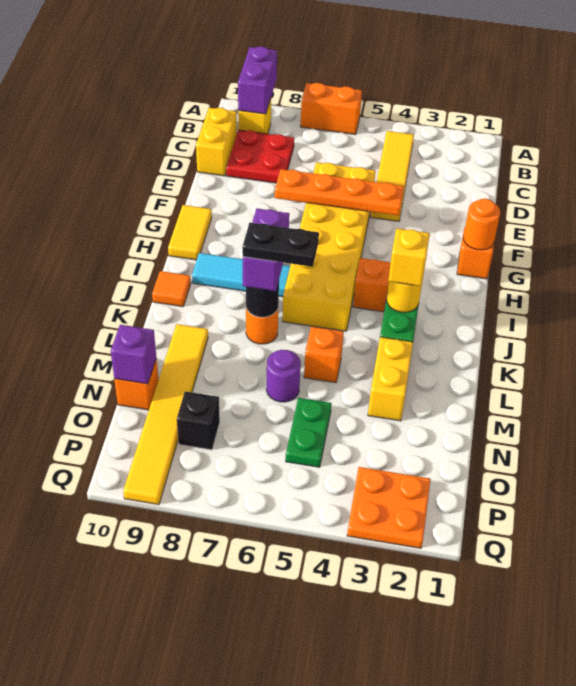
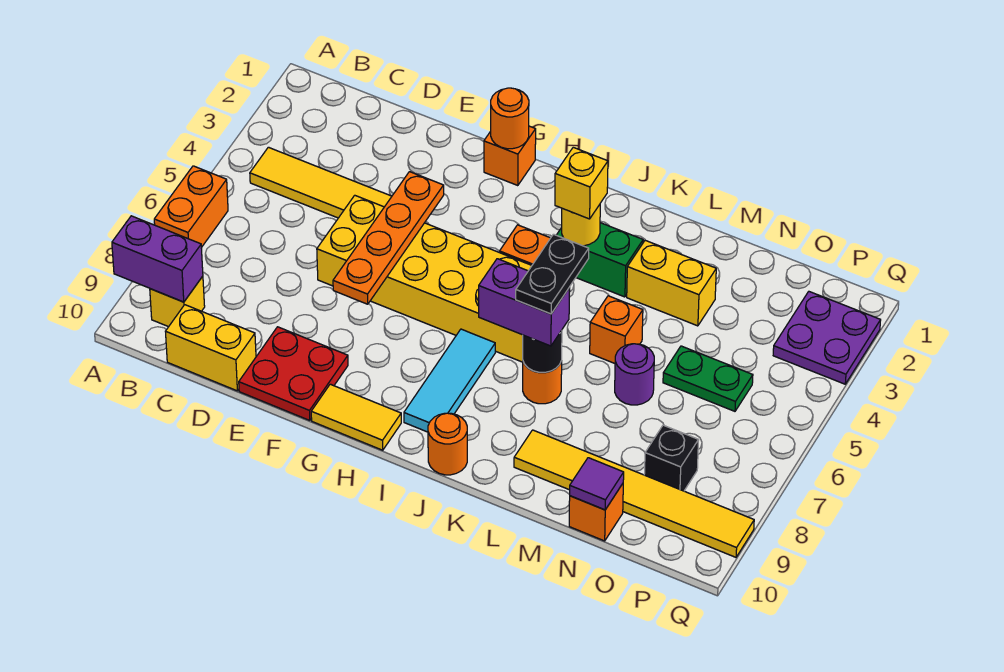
red plate C8:D9 level 1 -> red plate E9:F10 level 1
orange tile J10 level 1 -> orange round brick J10 level 1
purple brick N10 level 2 -> purple tile N10 level 2
orange plate P2:Q3 level 1 -> purple plate P2:Q3 level 1

